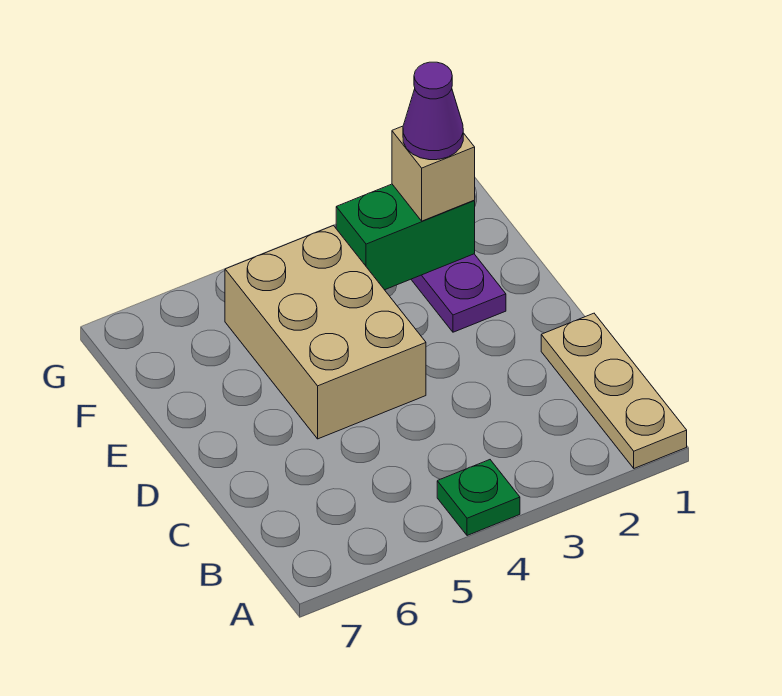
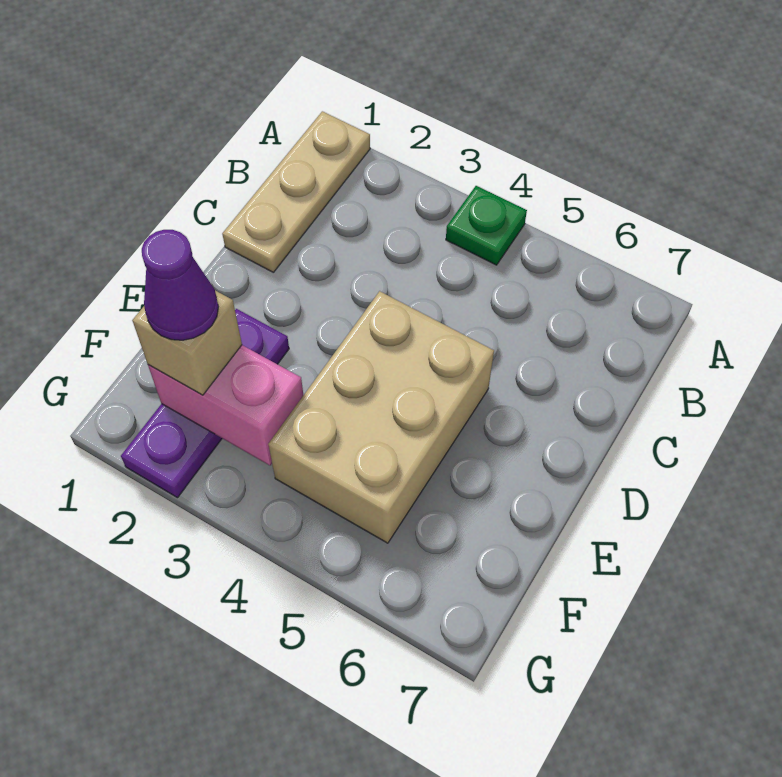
green brick F2:F3 level 2 -> pink brick F2:F3 level 2

